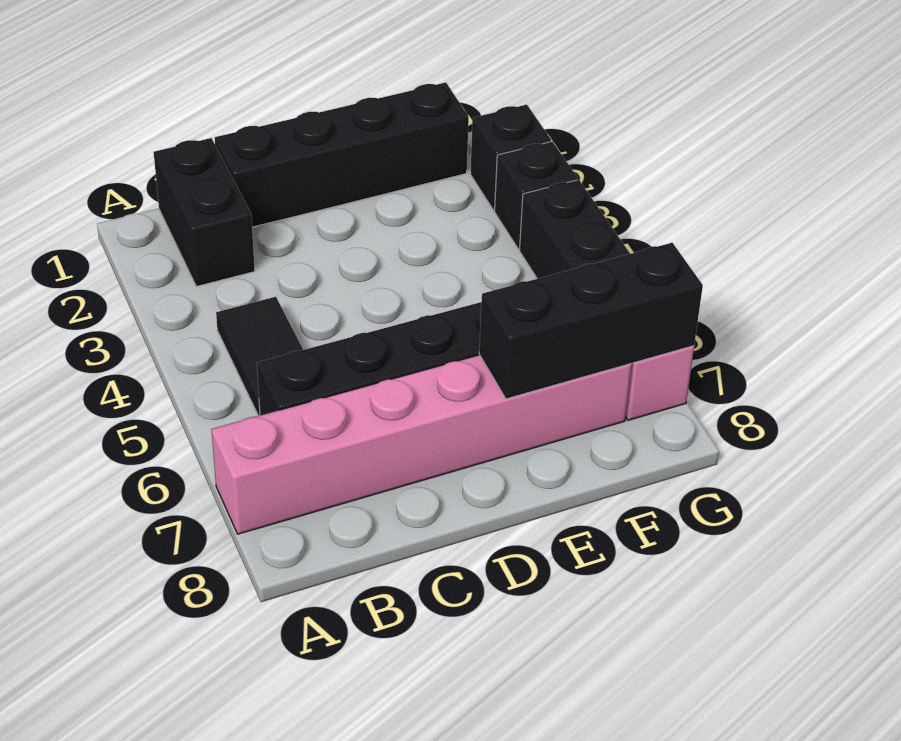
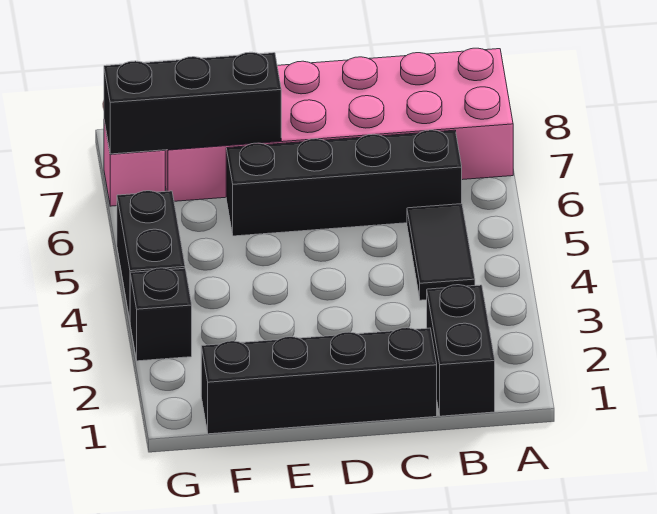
pink brick A7:F7 level 1 -> pink brick A7:F8 level 1
black brick G2 level 1 -> none

